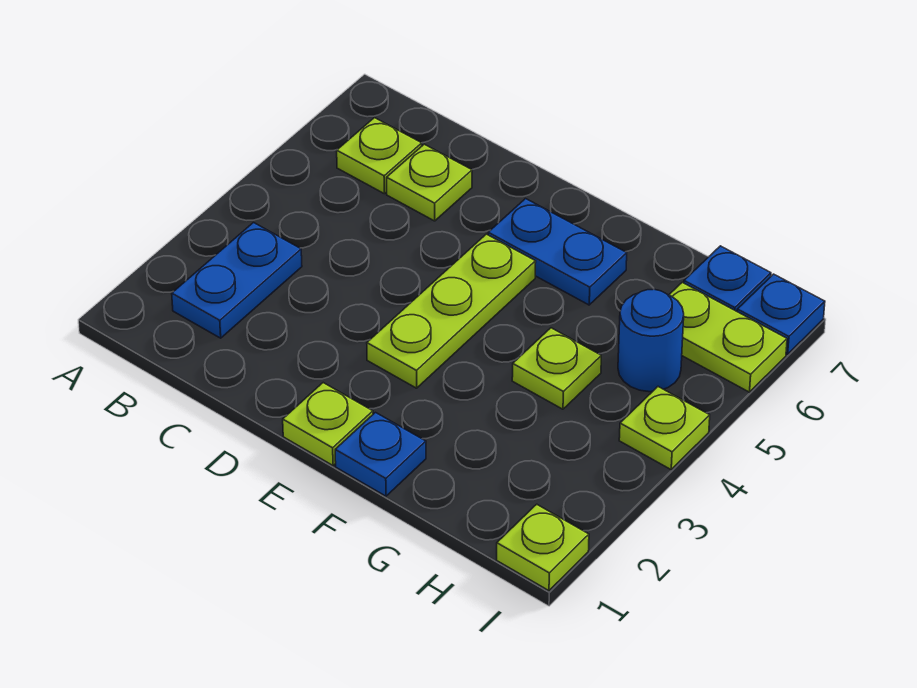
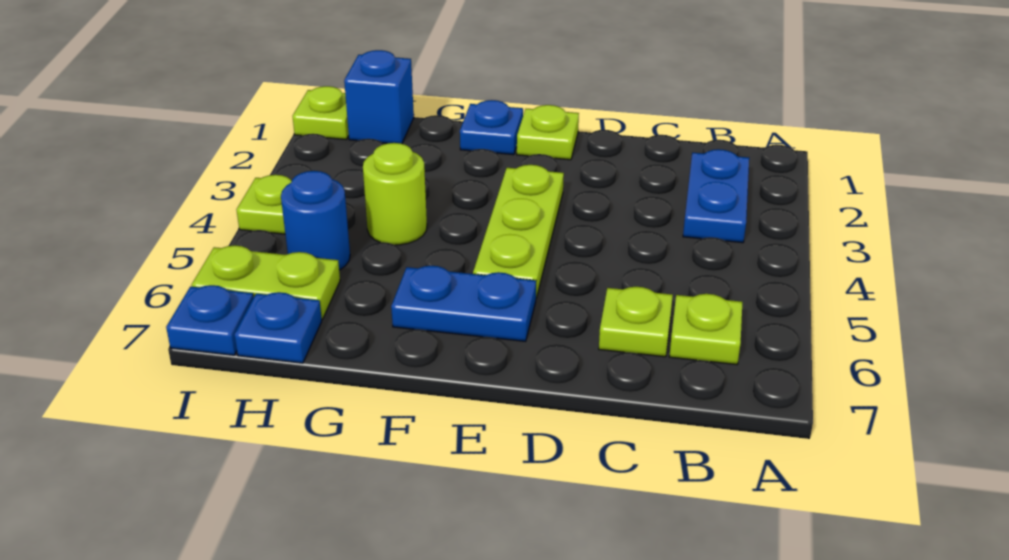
lime plate G4 level 1 -> lime round brick G4 level 1
none -> blue brick H1 level 1

